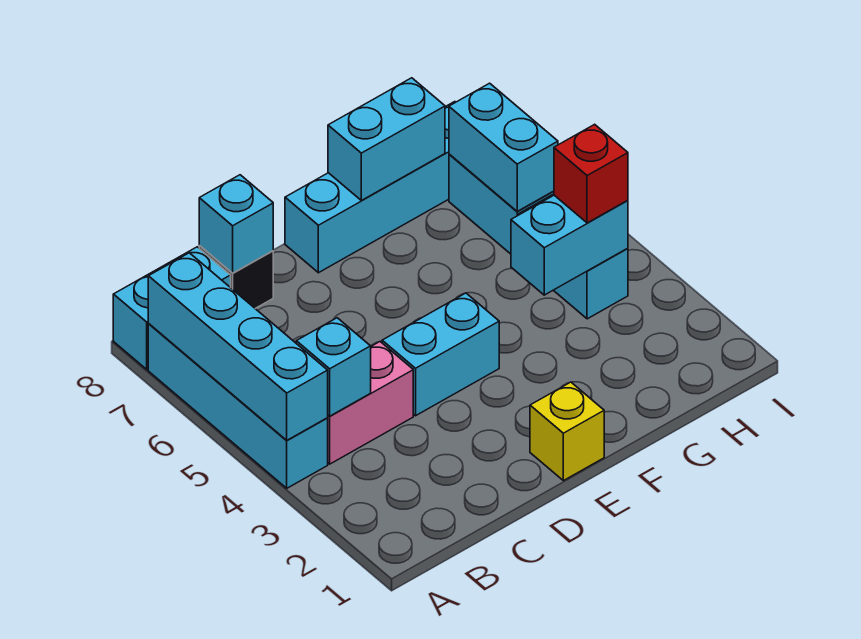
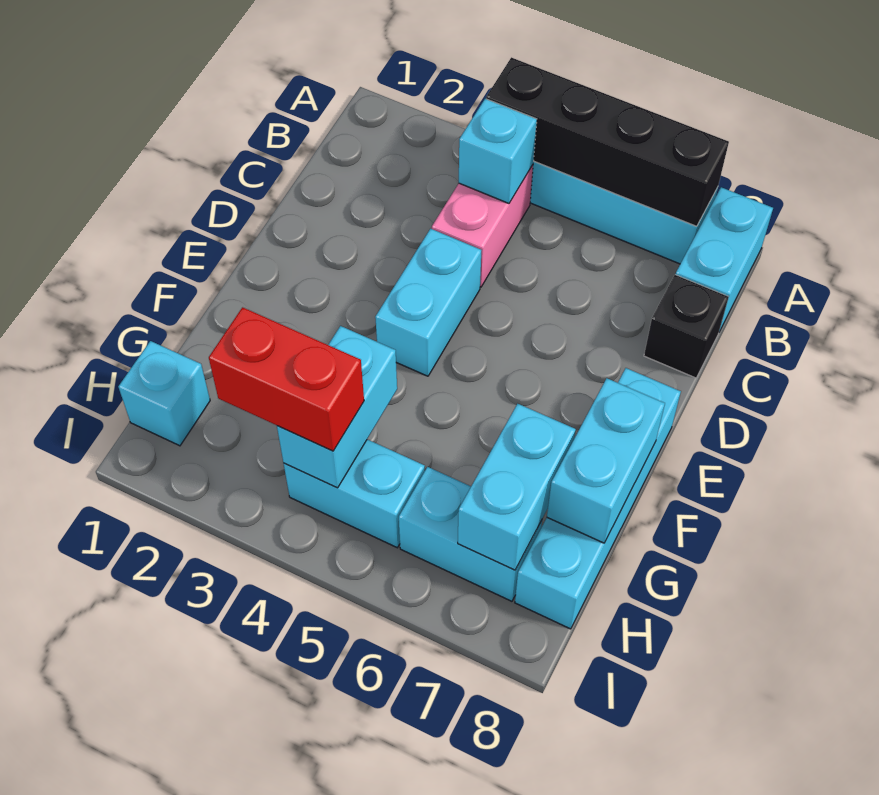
cyan brick A4:A7 level 2 -> black brick A4:A7 level 2
cyan brick C8 level 2 -> cyan brick H1 level 1
yellow brick E1 level 1 -> none
red brick H4 level 3 -> red brick H3:H4 level 3
cyan brick H6:H7 level 2 -> cyan brick G7:H7 level 2

